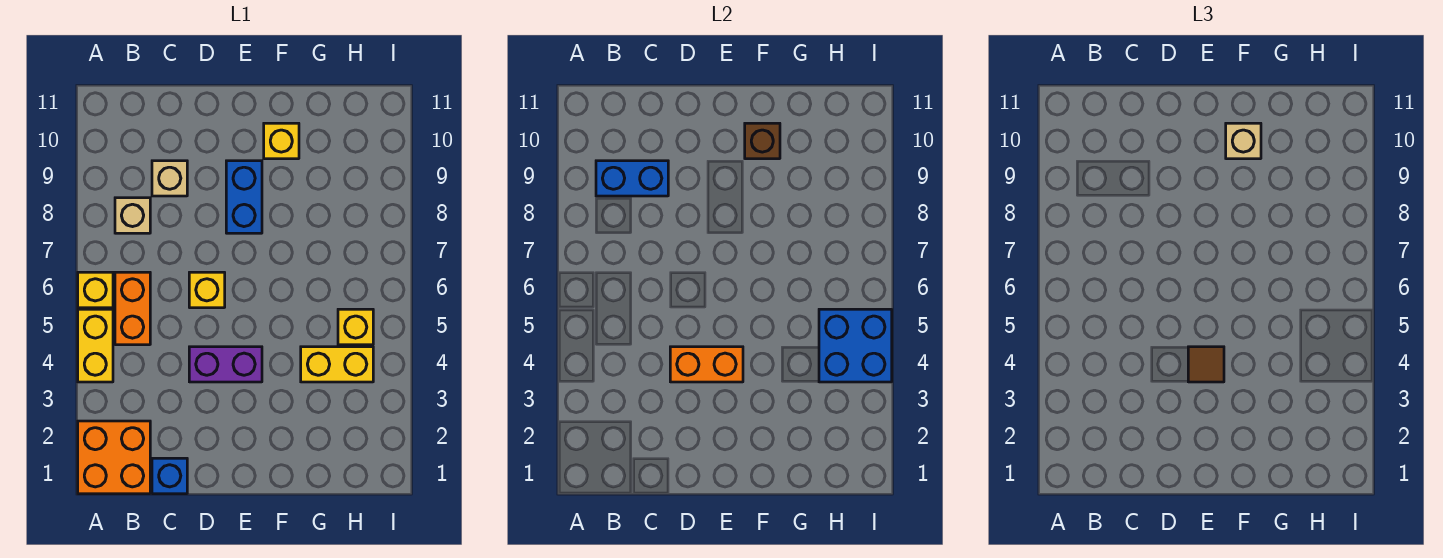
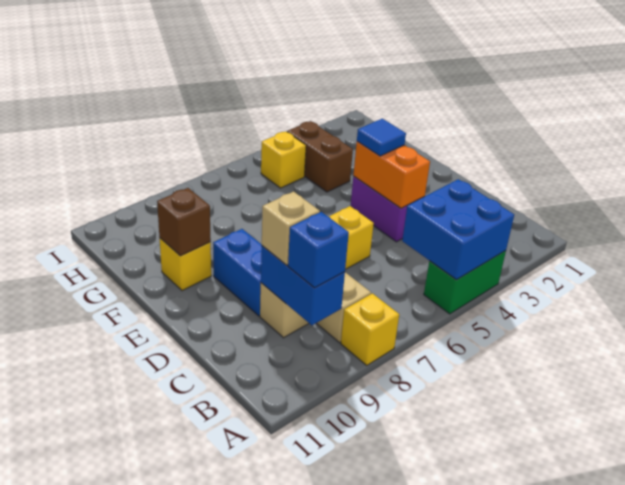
orange brick A1:B2 level 1 -> none
yellow brick A4:A5 level 1 -> green brick A4:A5 level 1
yellow brick A6 level 1 -> yellow brick A8 level 1
orange brick B5:B6 level 1 -> none
blue brick C1 level 1 -> blue brick B9 level 3
brown tile E4 level 3 -> blue tile E4 level 3
blue brick E8:E9 level 1 -> blue brick D9:E9 level 1
tan brick F10 level 3 -> tan brick C9 level 3
yellow brick G4:H4 level 1 -> brown brick G4:H4 level 1
blue brick H4:I5 level 2 -> blue brick A4:B5 level 2

